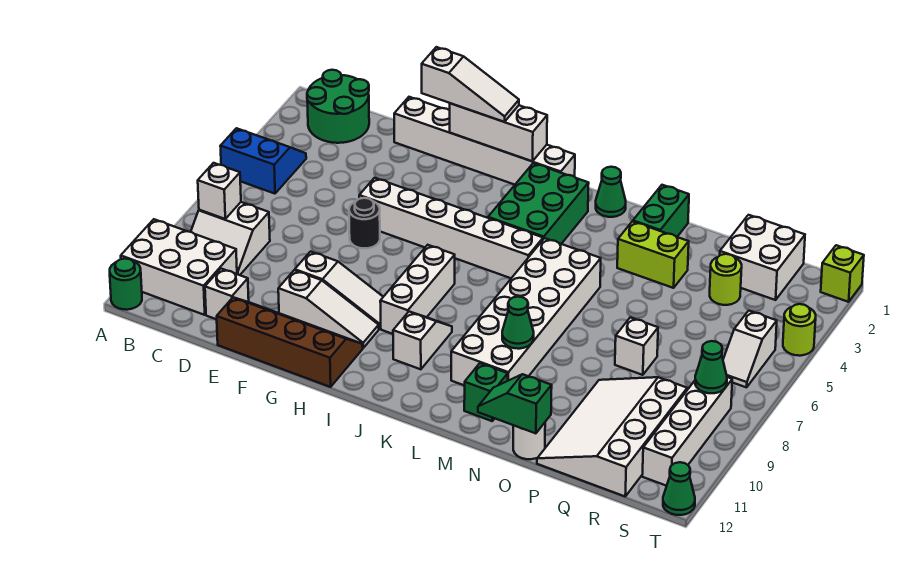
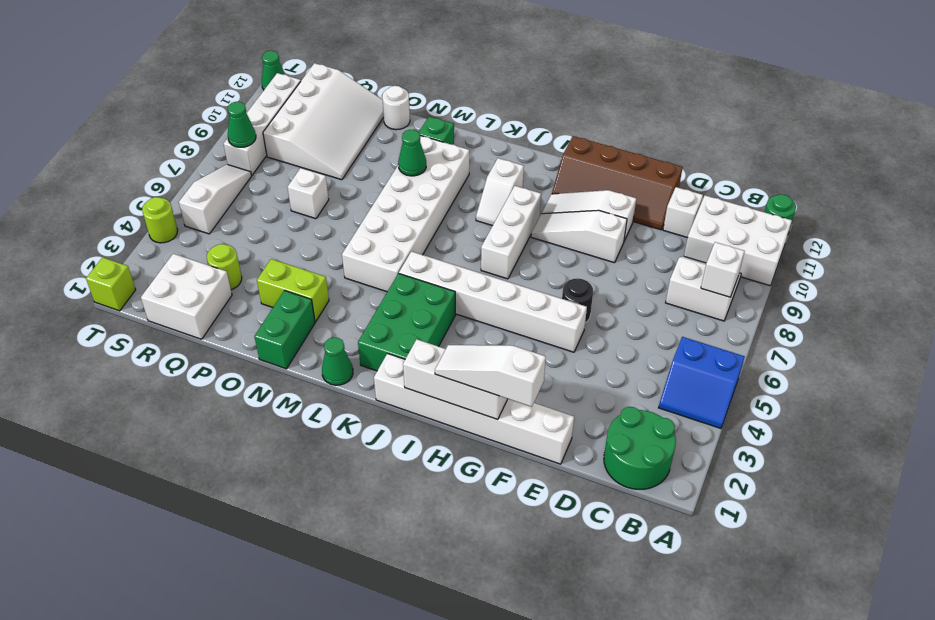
green slope N12:O12 level 2 top O -> none
white slope S5:S6 level 1 top 5 -> white slope S5:S7 level 1 top 5

